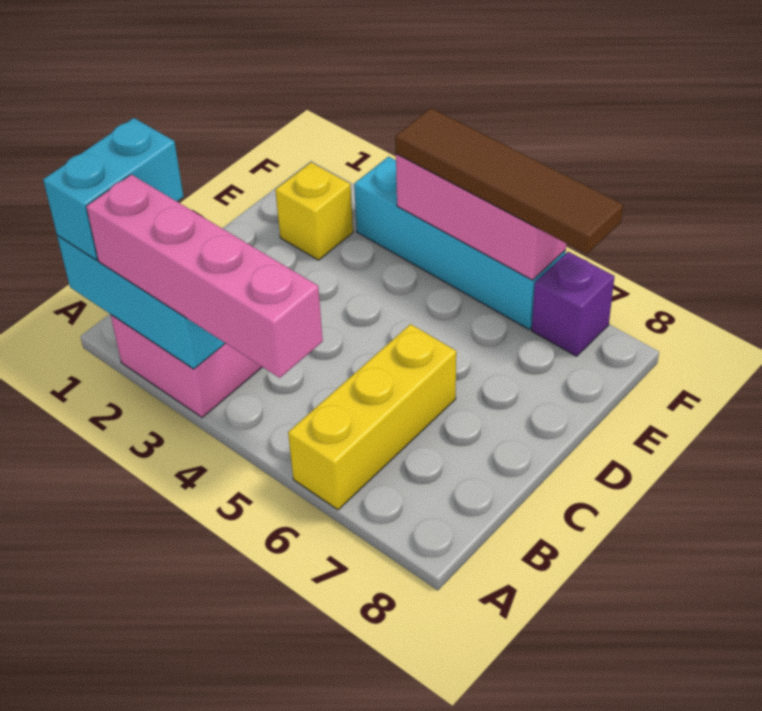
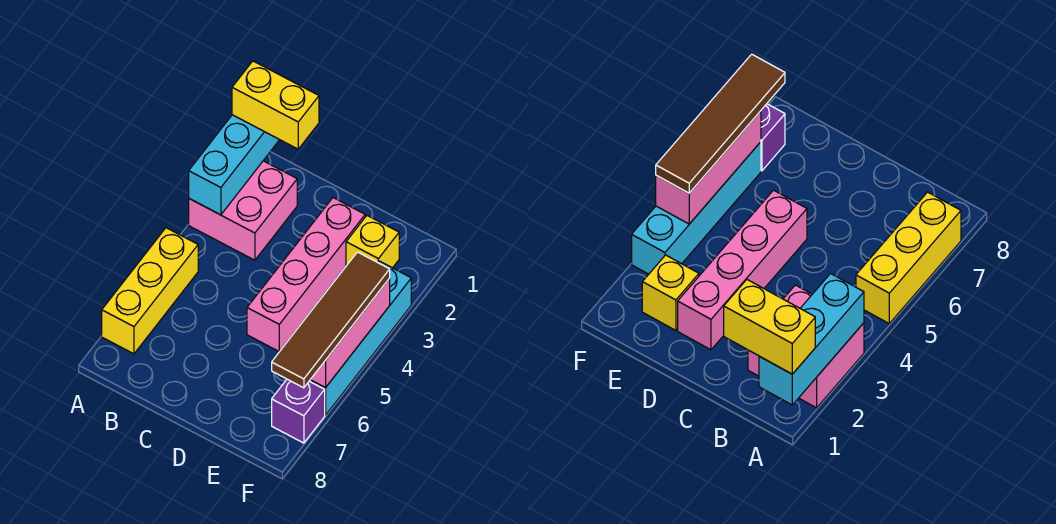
cyan brick A1:B1 level 3 -> yellow brick A1:B1 level 3
pink brick A2:A5 level 3 -> pink brick D2:D5 level 1
yellow brick A6:C6 level 1 -> yellow brick A5:A7 level 1

